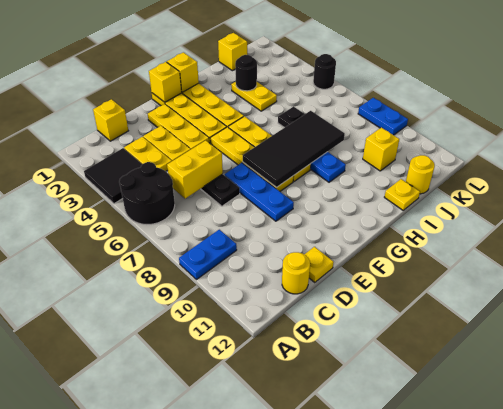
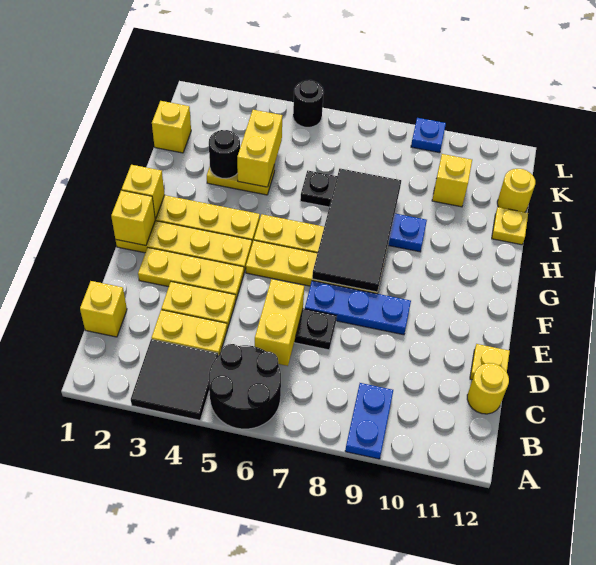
none -> yellow brick I4:J4 level 2
blue plate L8:L9 level 1 -> blue plate L9 level 1

